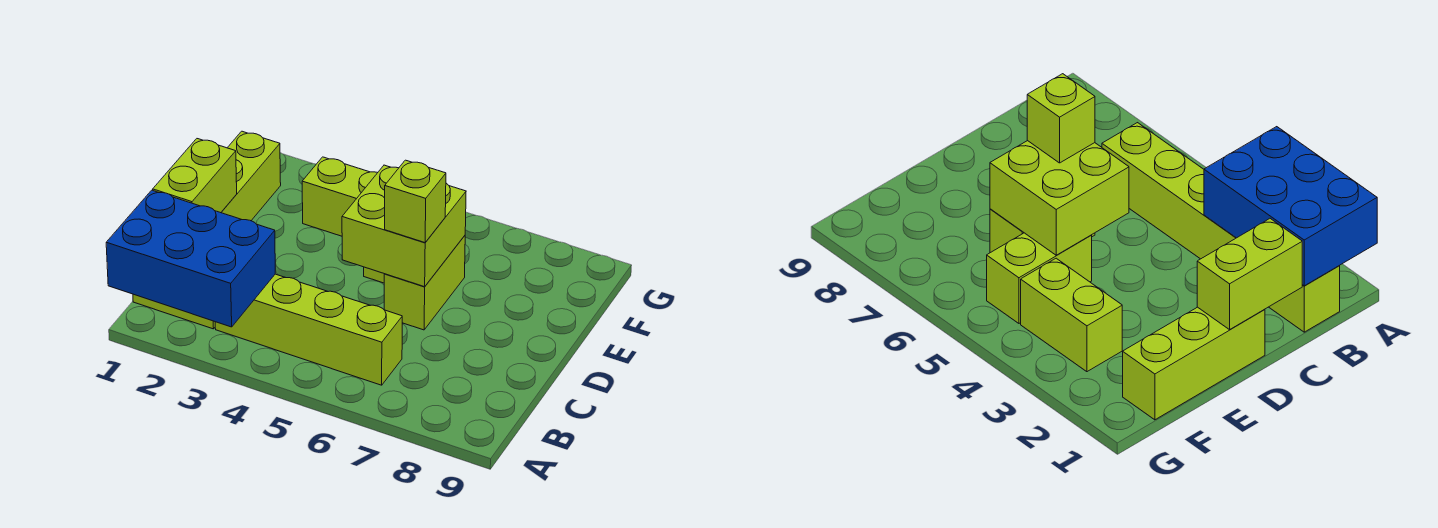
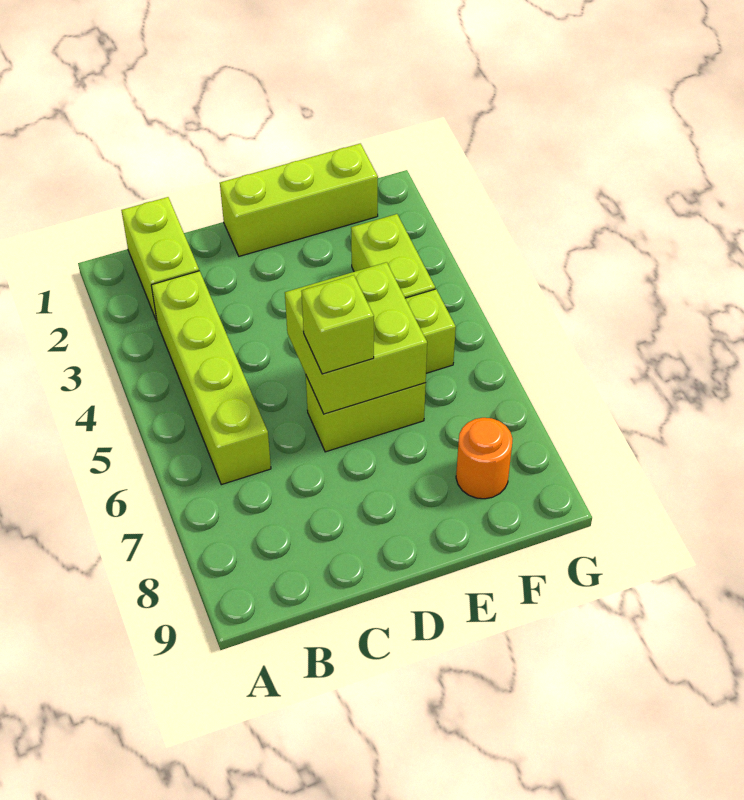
blue brick A1:B3 level 2 -> none
lime brick C1:D1 level 2 -> none
none -> orange round brick F8 level 1

